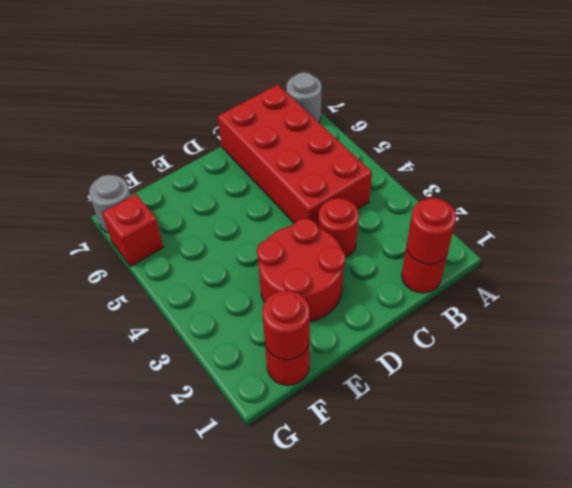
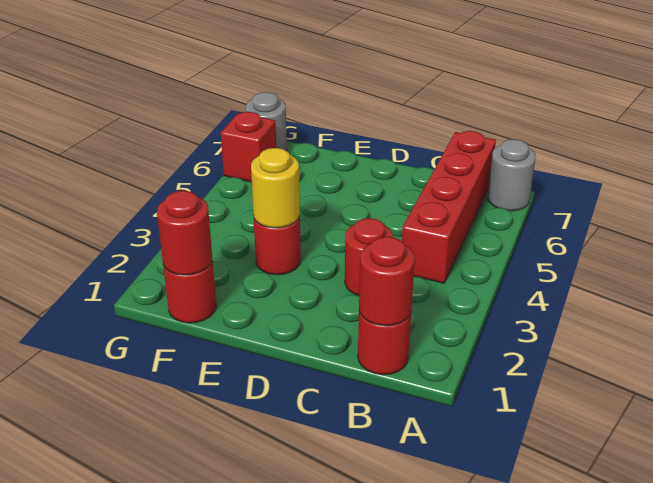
red brick B4:C7 level 1 -> red brick B4:B7 level 1
red round brick D2:E3 level 1 -> red round brick E3 level 1
none -> yellow round brick E3 level 2

